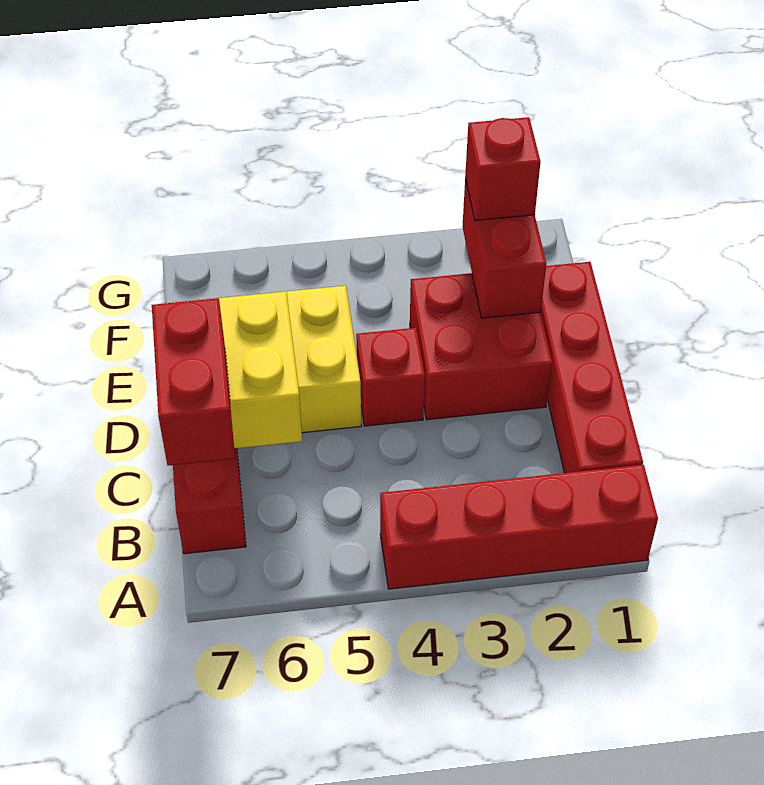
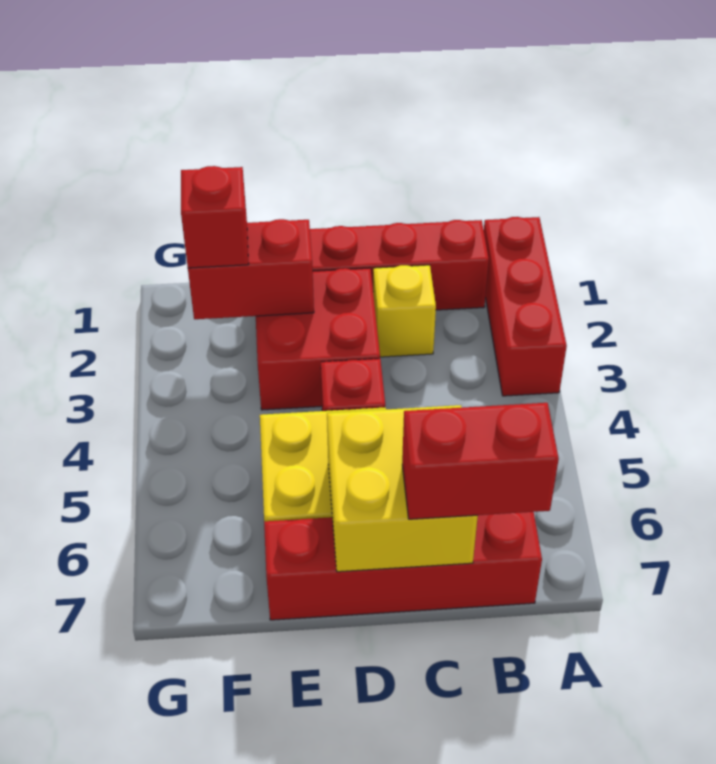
red brick A1:A4 level 1 -> red brick A1:A3 level 1
none -> yellow brick C2 level 1

